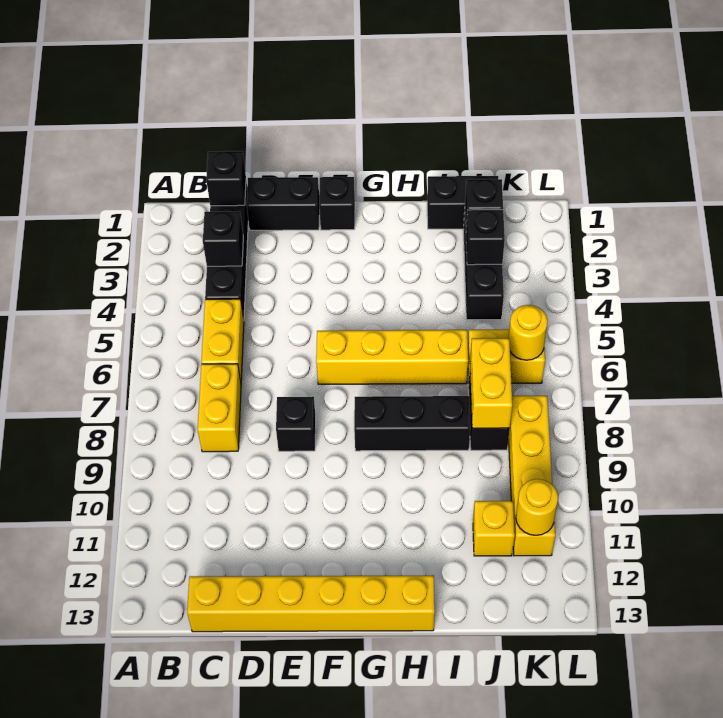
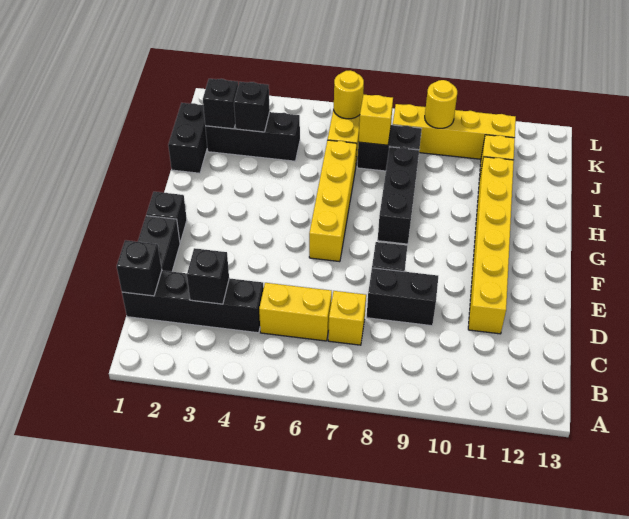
yellow brick C7:C8 level 1 -> yellow brick C7 level 1
yellow brick C13:H13 level 1 -> yellow brick D11:I11 level 1
none -> black brick D8:D9 level 1
yellow brick J7:J8 level 2 -> yellow brick J7 level 2
yellow round brick K11 level 2 -> yellow round brick K9 level 2

